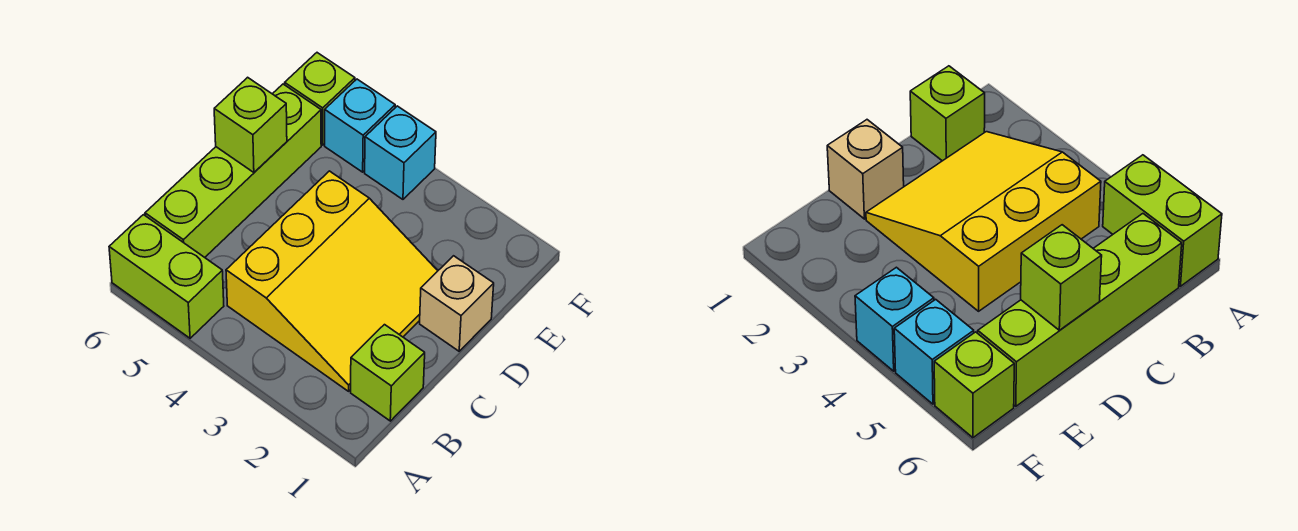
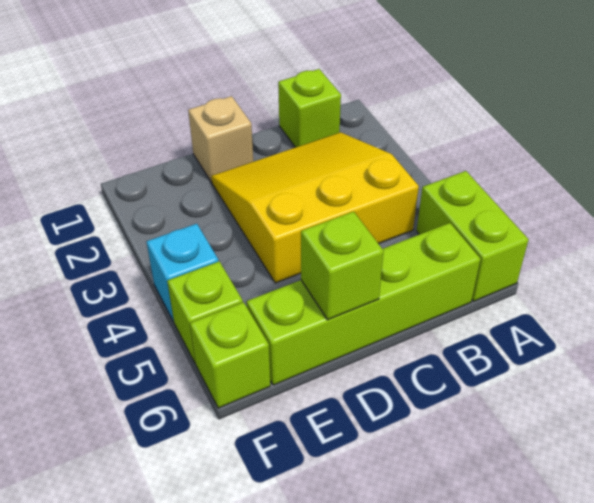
cyan brick F5 level 1 -> lime brick F5 level 1

